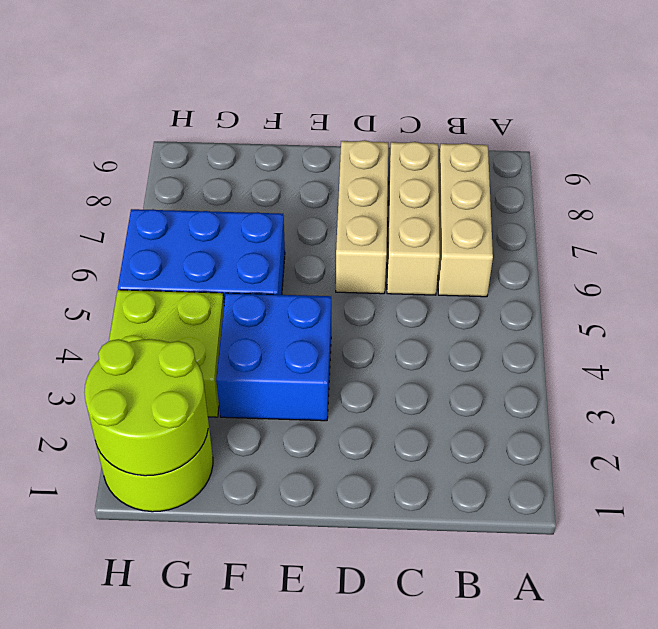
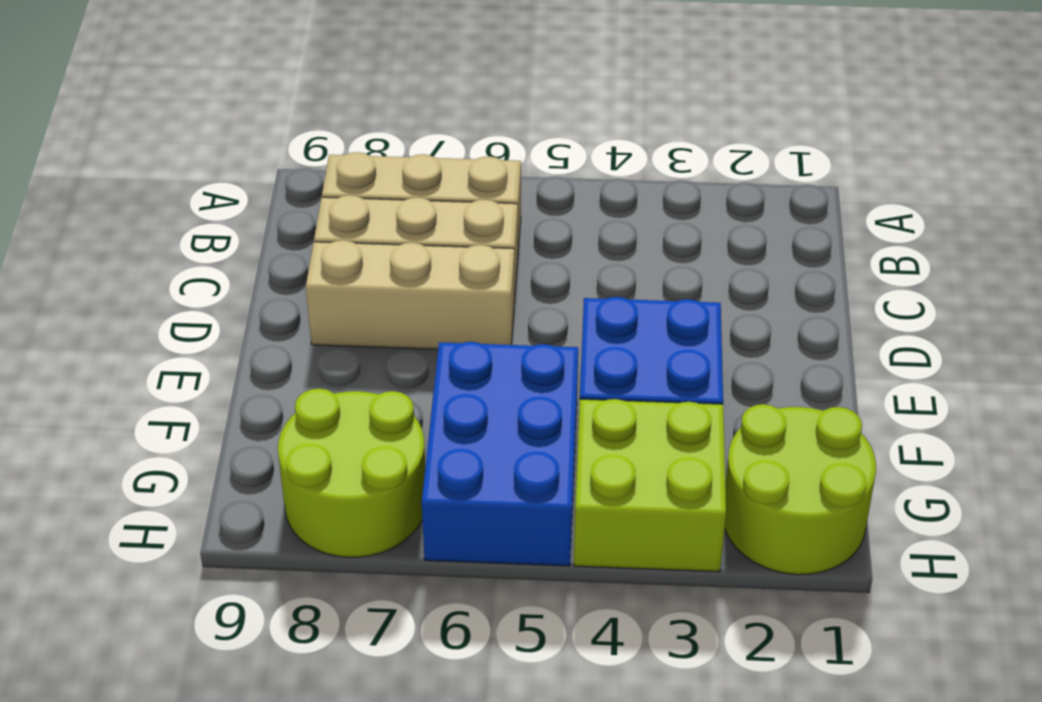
lime round brick G1:H2 level 2 -> lime round brick G7:H8 level 1

